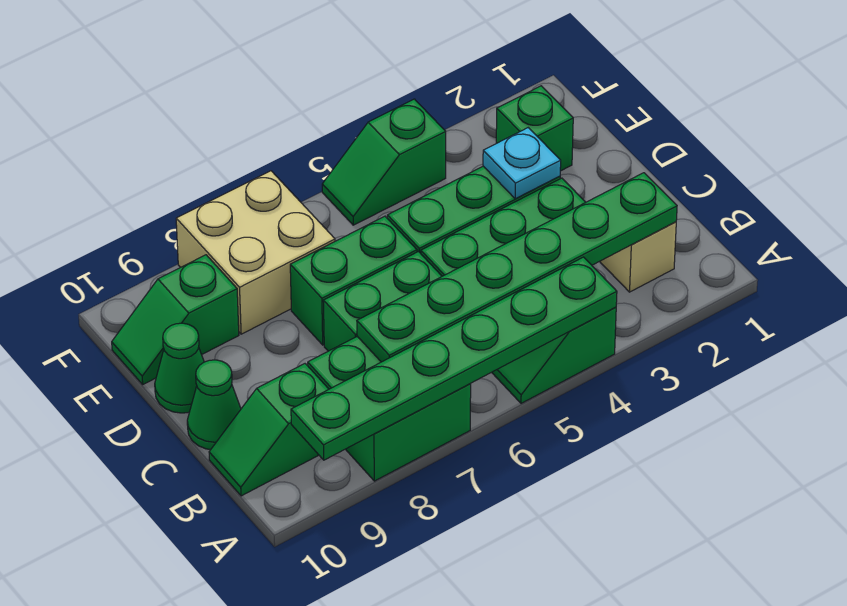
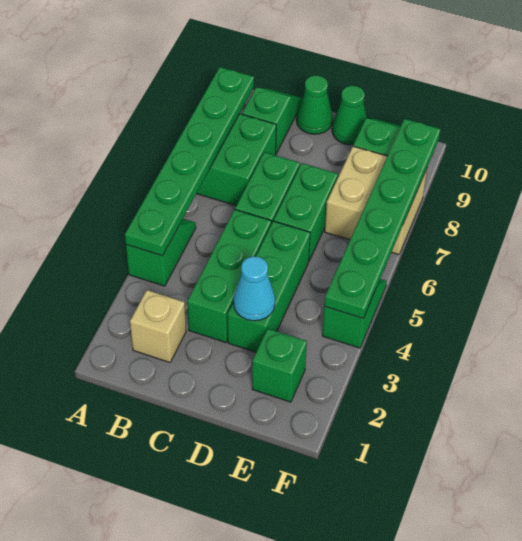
green plate B2:B7 level 2 -> green plate F4:F9 level 2
cyan plate D3 level 2 -> cyan cone D3 level 2

